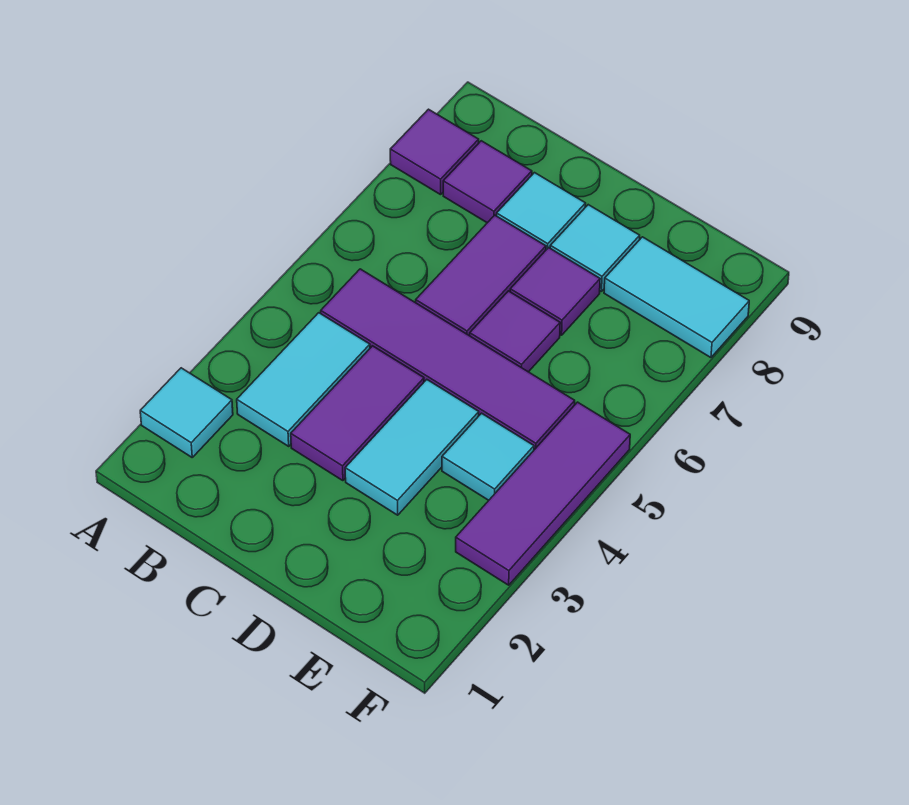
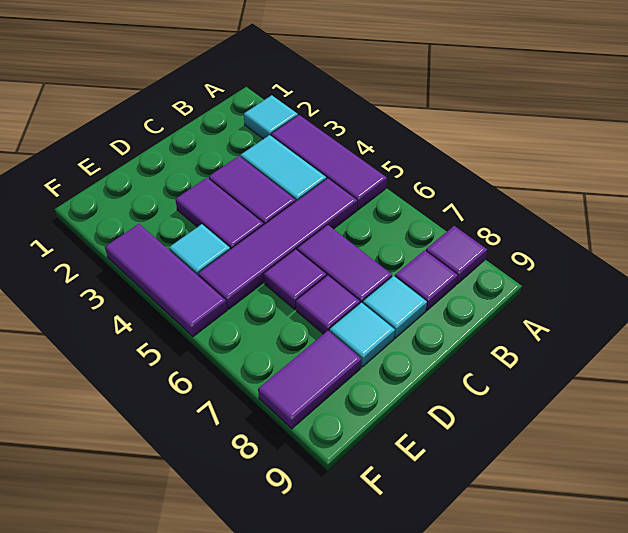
none -> purple tile A3:A5 level 1
cyan tile D3:D4 level 1 -> purple tile D3:D4 level 1
cyan tile E8:F8 level 1 -> purple tile E8:F8 level 1

